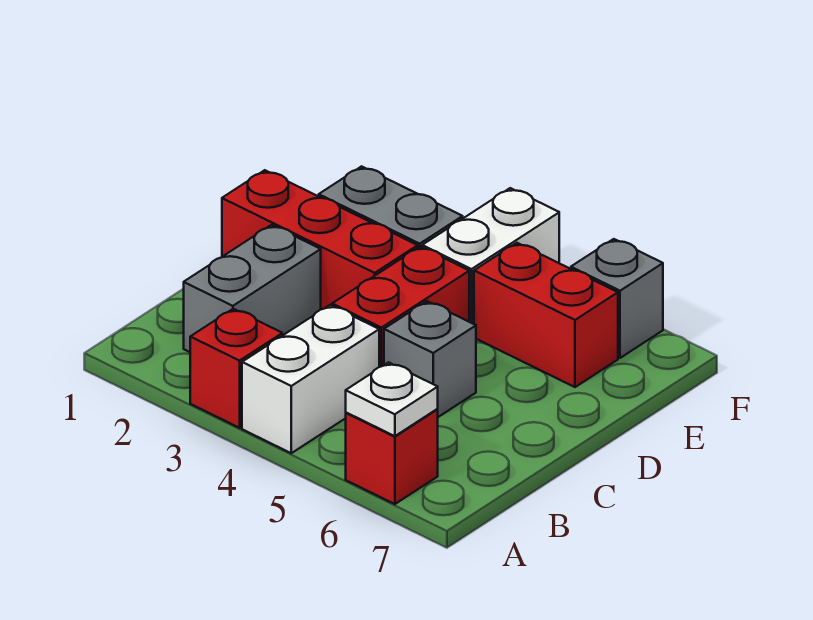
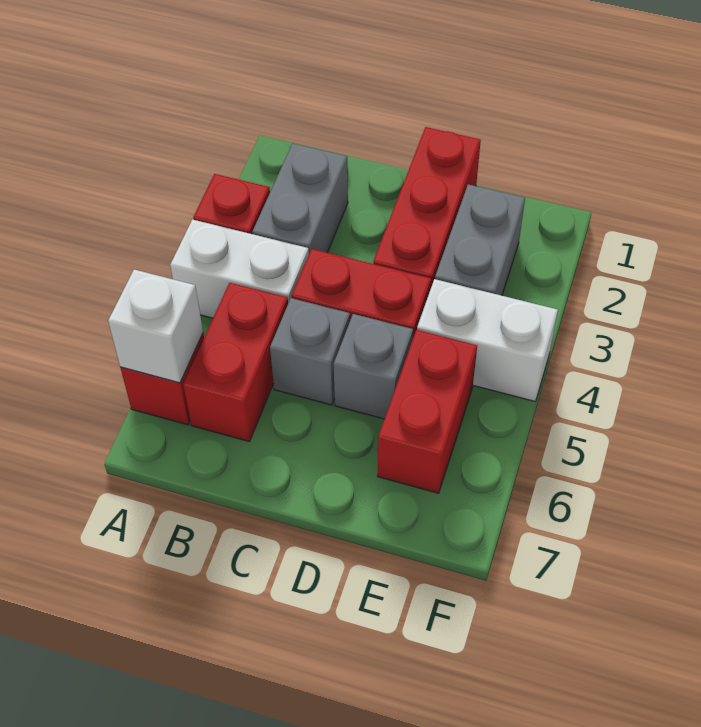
white plate A6 level 2 -> white brick A6 level 2
grey brick B2:C2 level 1 -> grey brick B2:B3 level 1
none -> red brick B5:B6 level 1
grey brick F6 level 1 -> grey brick D5 level 1

